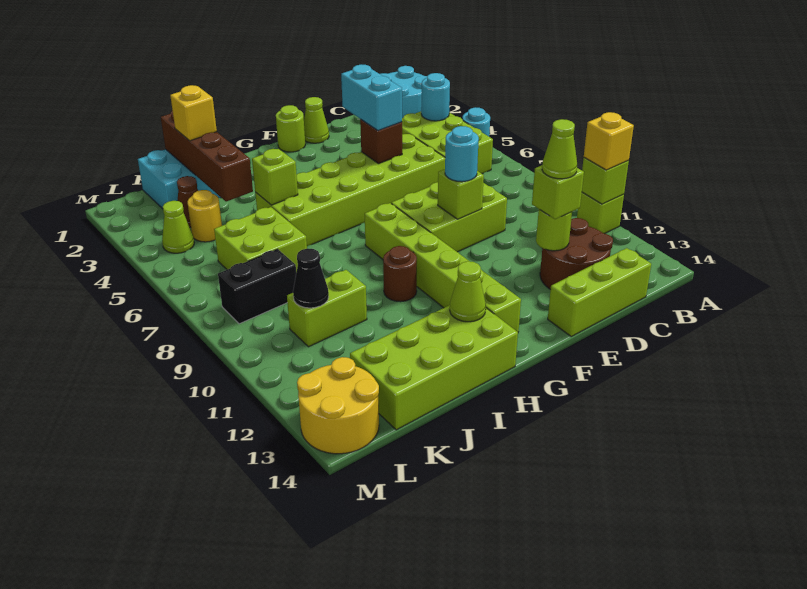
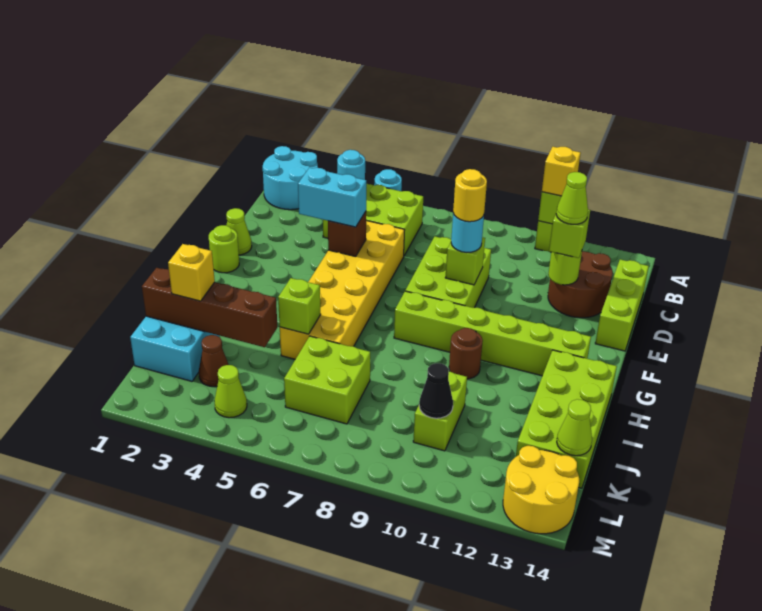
lime brick D5:I6 level 1 -> yellow brick D5:I6 level 1
lime cone H13 level 2 -> lime cone K14 level 2
yellow round brick K4 level 1 -> yellow round brick E9 level 4
black brick K8:L8 level 1 -> none

